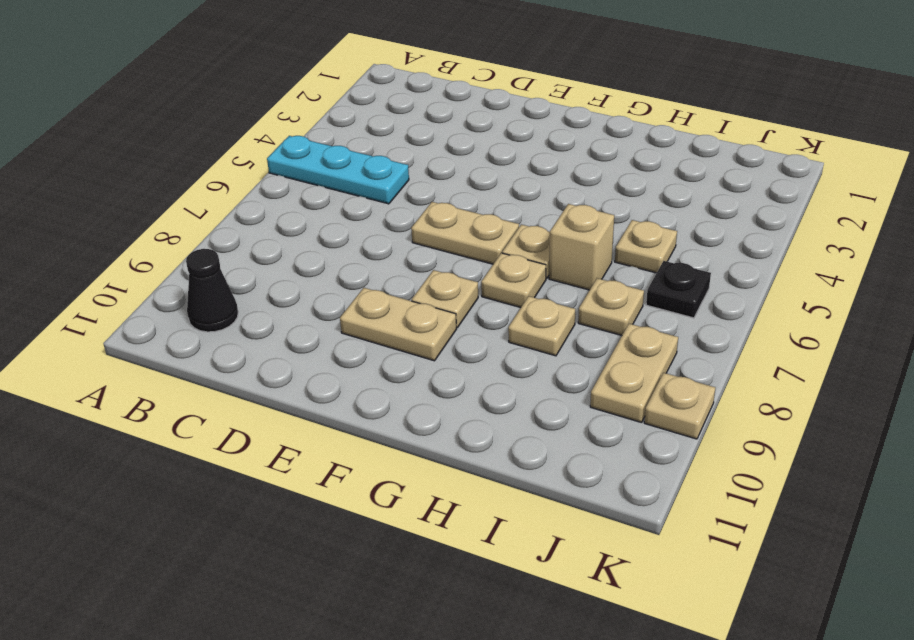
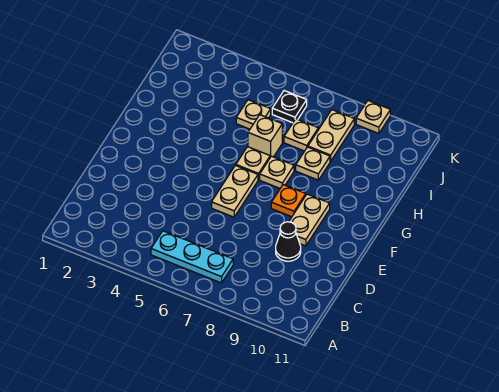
cyan plate A5:C5 level 1 -> cyan plate B5:B7 level 1
black cone B10 level 1 -> black cone D9 level 1
tan plate F8 level 1 -> orange plate F8 level 1
tan plate J8:J9 level 1 -> tan plate I8:J8 level 1

